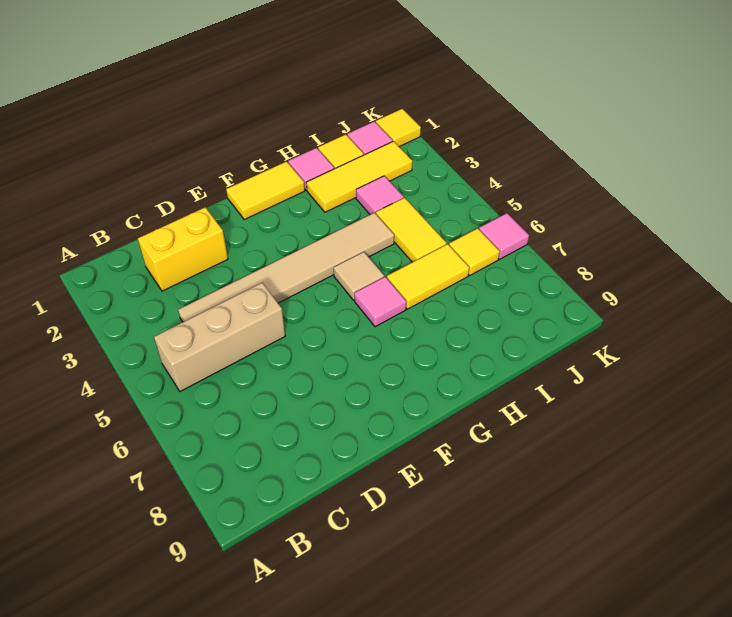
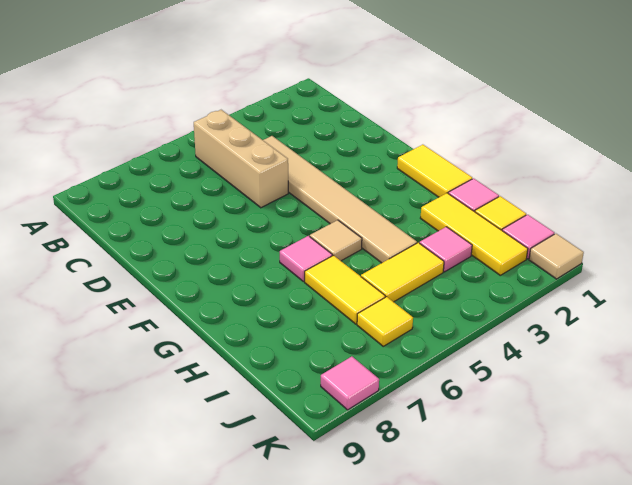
yellow brick C2:D2 level 1 -> none
yellow tile K1 level 1 -> tan tile K1 level 1
pink tile K6 level 1 -> pink tile K8 level 1

